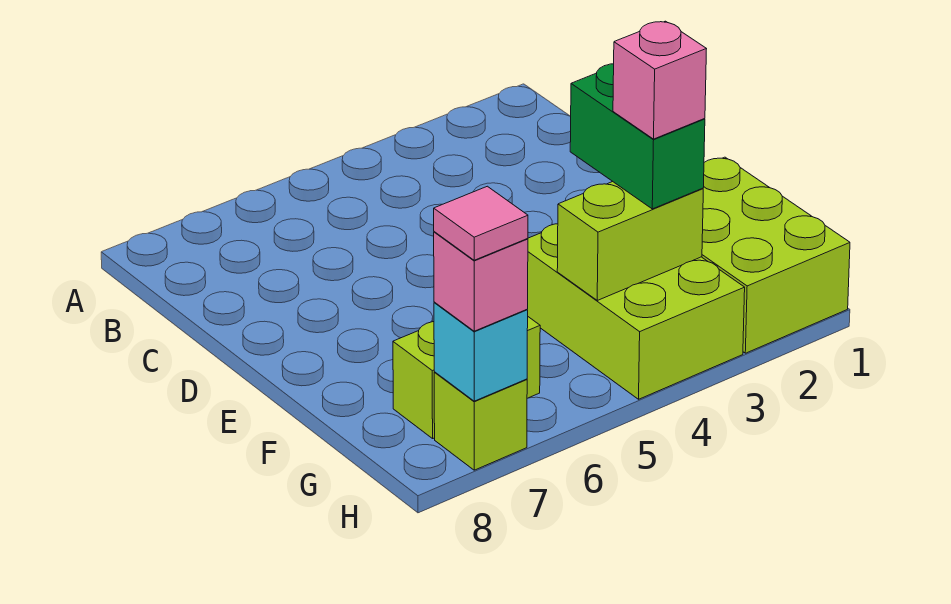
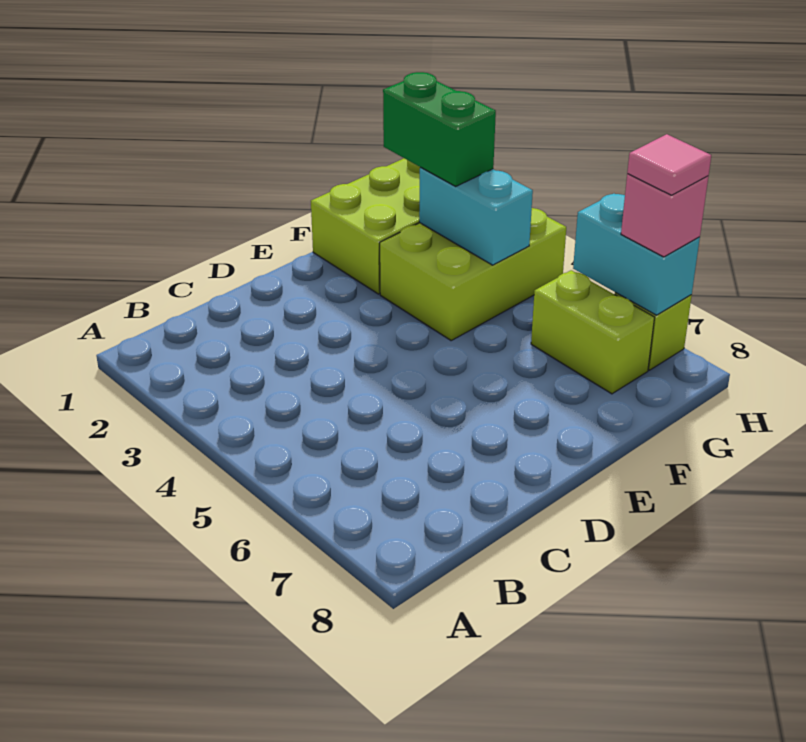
green brick F3:G3 level 3 -> green brick G2:G3 level 3
lime brick G3:G4 level 2 -> cyan brick G3:G4 level 2
pink brick G3 level 4 -> none
cyan brick H7 level 2 -> cyan brick H6:H7 level 2

